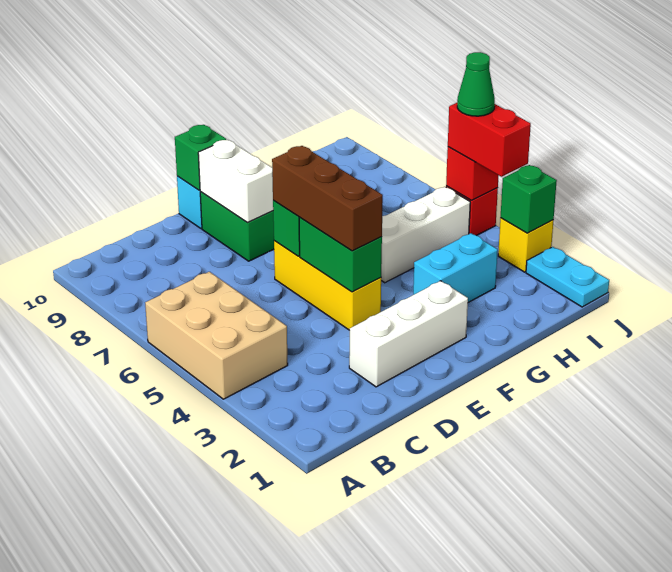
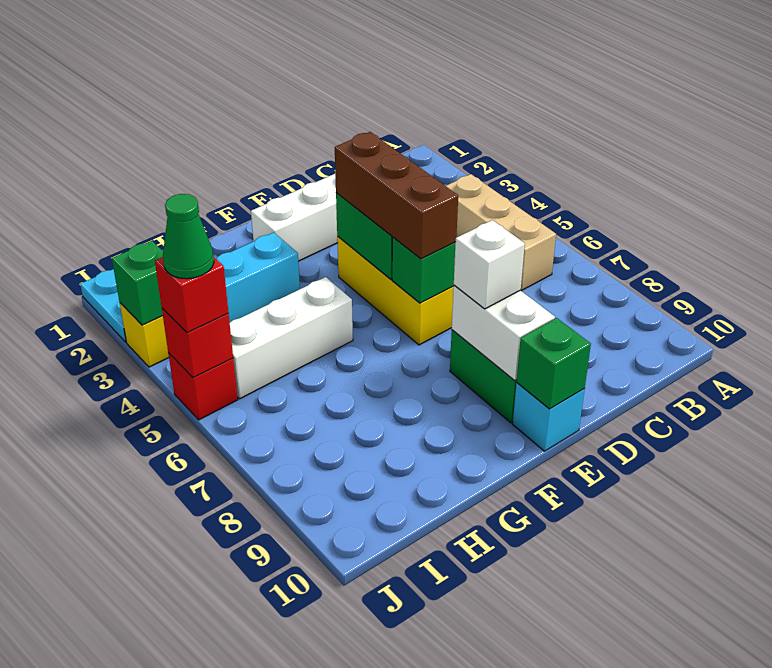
tan brick A4:B6 level 1 -> tan brick B4:B6 level 1
none -> white brick E8 level 3
red brick J4:J5 level 3 -> red brick J5 level 3

